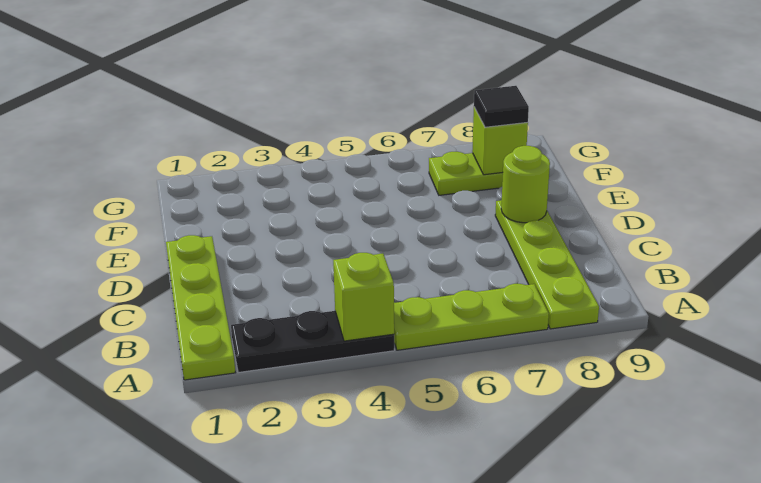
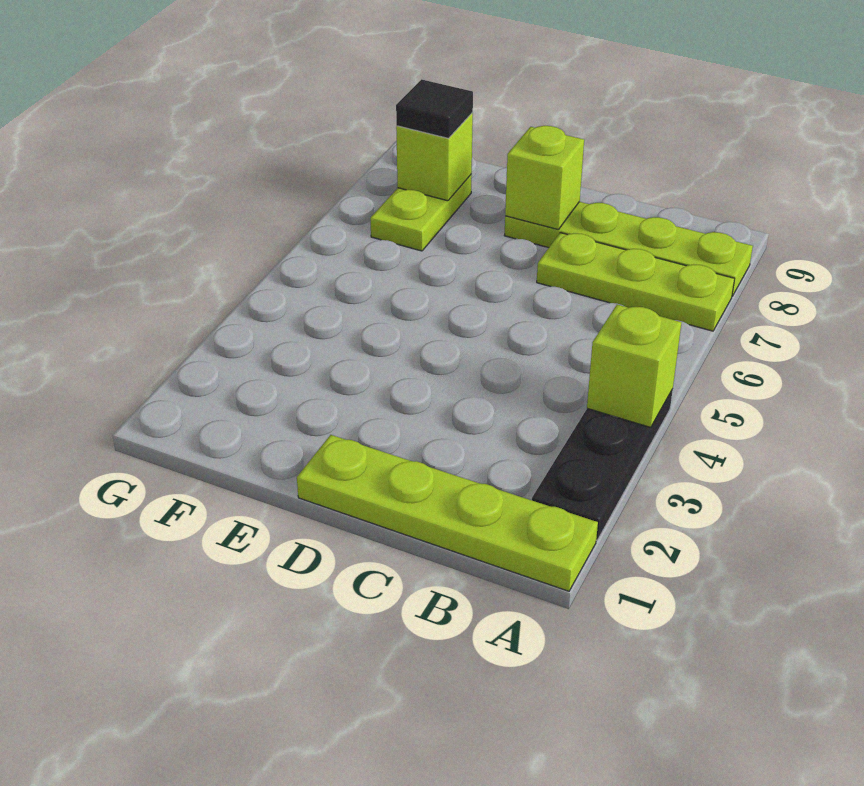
lime plate A5:A7 level 1 -> lime plate A7:C7 level 1
lime round brick D8 level 2 -> lime brick D8 level 2

